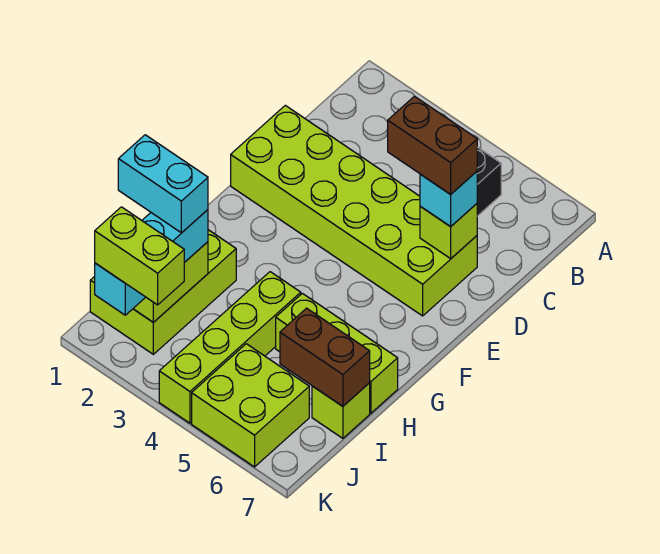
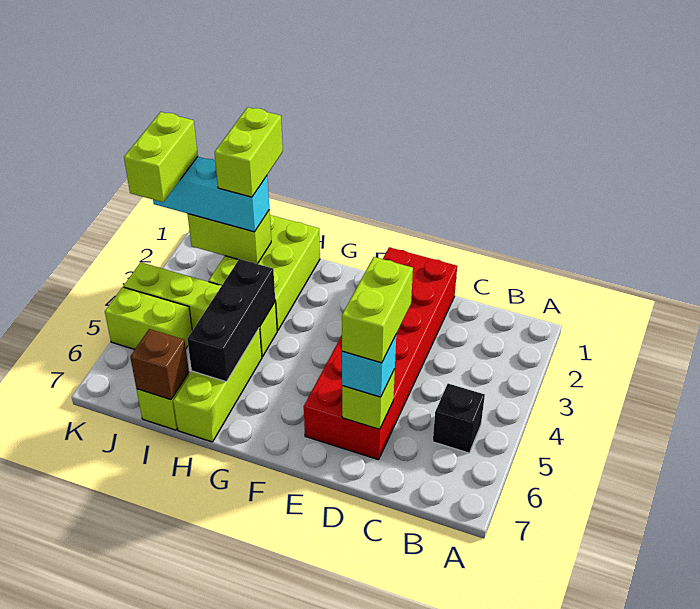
lime brick D1:E6 level 1 -> red brick D1:E6 level 1
brown brick D5:D6 level 4 -> lime brick D5:D6 level 4
lime brick H1:J2 level 1 -> lime brick H1:I3 level 1
none -> black brick H4:H6 level 2
cyan brick I1:I2 level 4 -> lime brick I1:I2 level 4
brown brick I6:I7 level 2 -> brown brick I7 level 2
lime brick J5:K6 level 1 -> lime brick J5:K5 level 1

